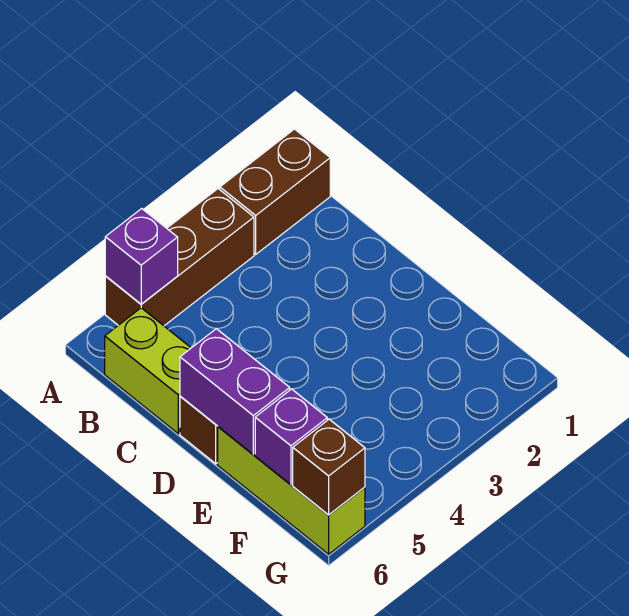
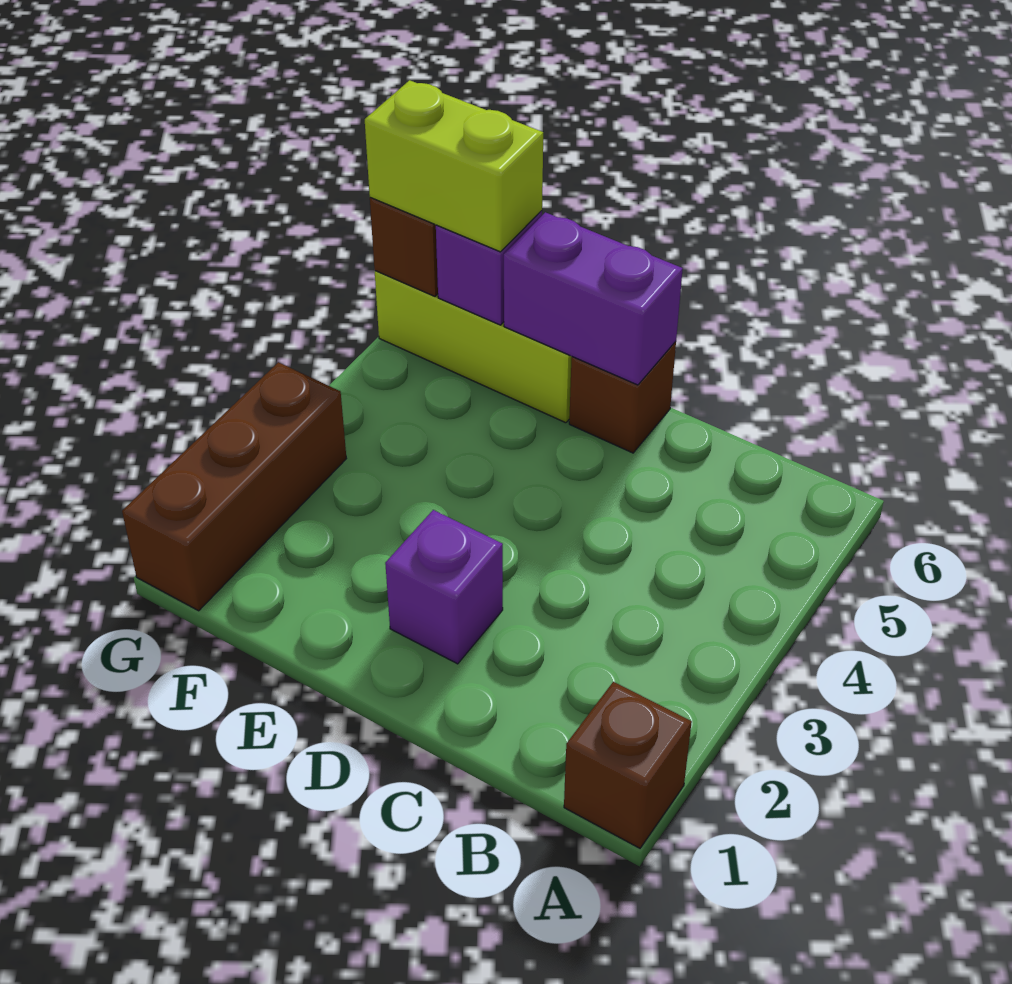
brown brick A1:A2 level 1 -> brown brick A1 level 1
brown brick A3:A5 level 1 -> brown brick G1:G3 level 1
purple brick A5 level 2 -> purple brick D2 level 1
lime brick B6:C6 level 1 -> lime brick F6:G6 level 3

